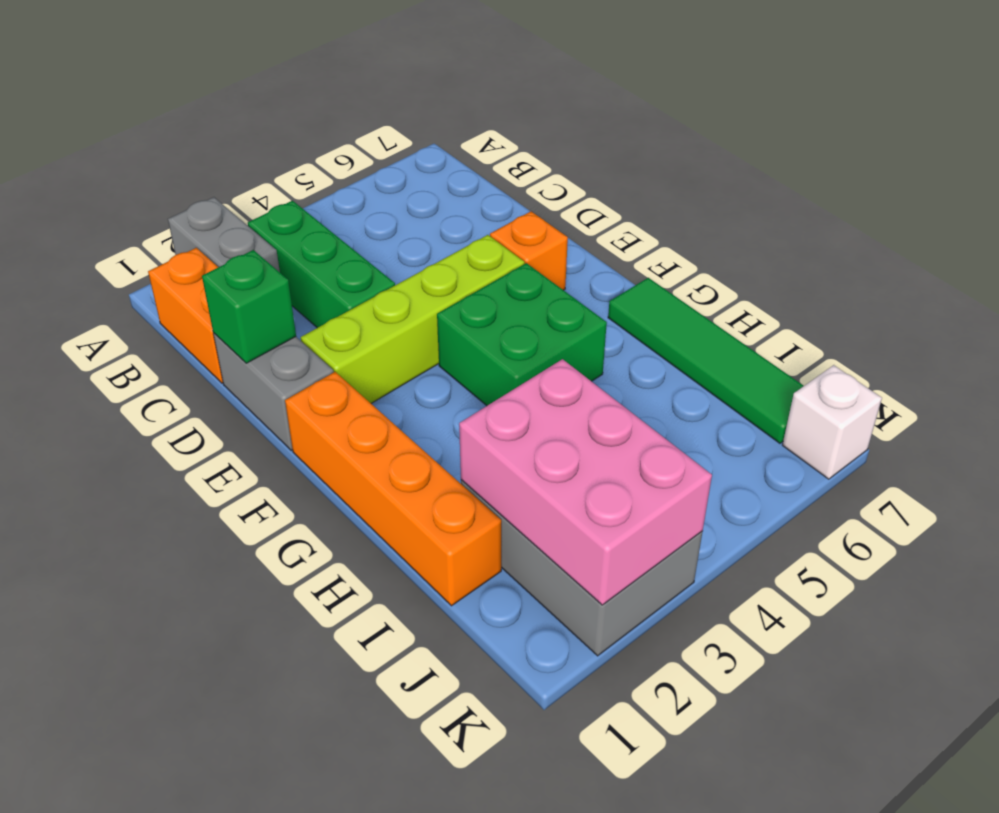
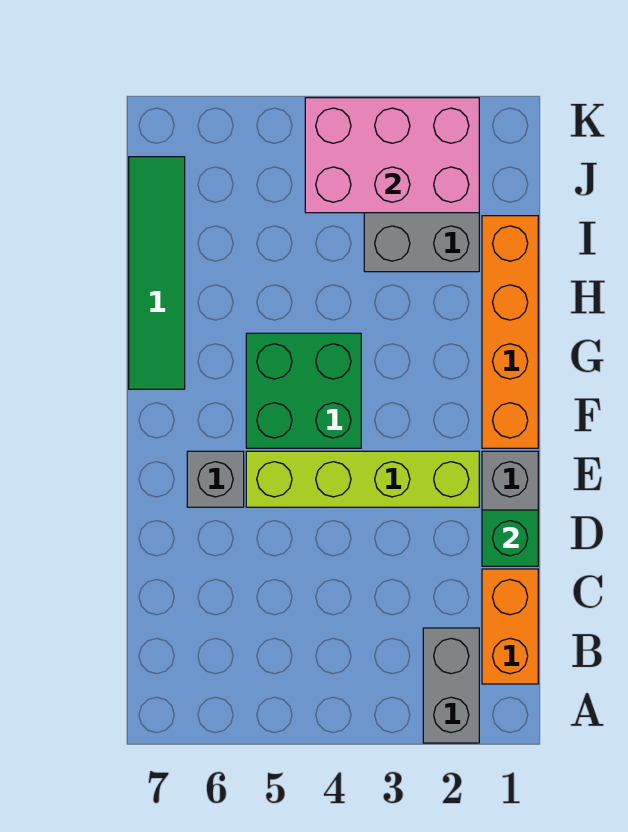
green brick B3:D3 level 1 -> none
orange brick E6 level 1 -> grey brick E6 level 1
pink brick I2:K3 level 2 -> pink brick J2:K4 level 2
white brick K7 level 1 -> none

